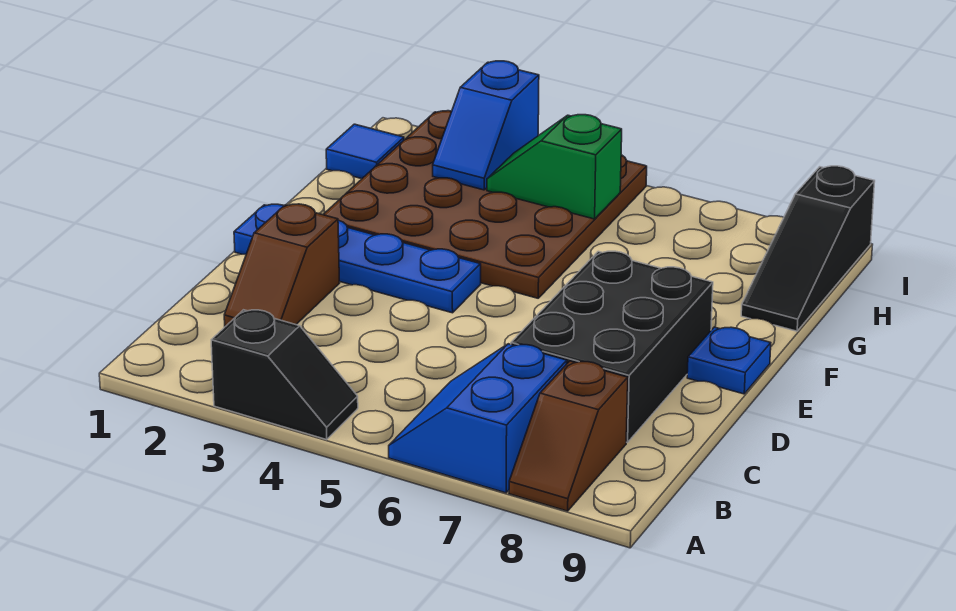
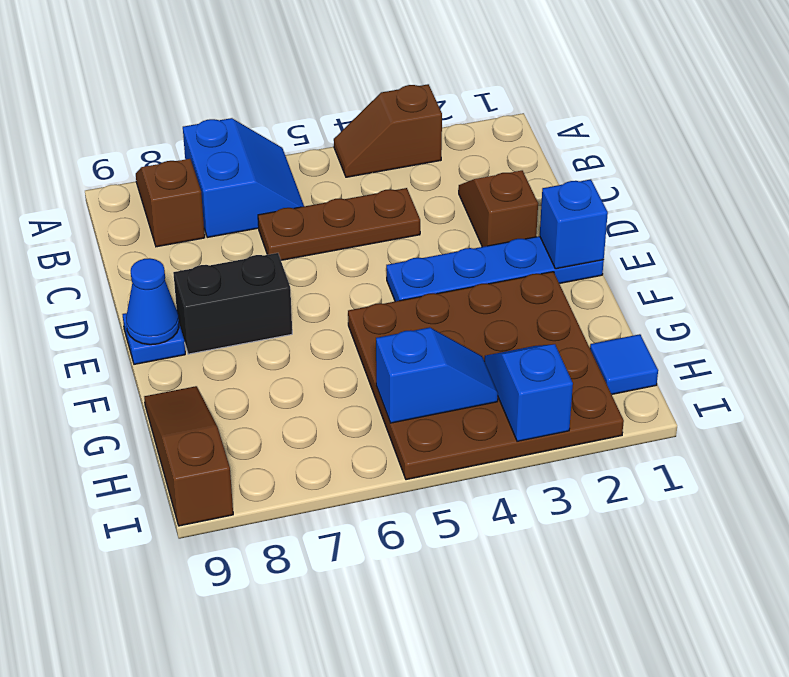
black slope A3:A4 level 1 top 3 -> brown slope A3:A4 level 1 top 3
none -> brown plate C4:C6 level 1
black brick C7:E8 level 1 -> black brick E7:E8 level 1
none -> blue brick E1 level 2
none -> blue cone E9 level 2
black slope G9:I9 level 1 top I -> brown slope G9:I9 level 1 top I
green slope H4:H5 level 2 top 5 -> blue slope H4:H5 level 2 top 5

